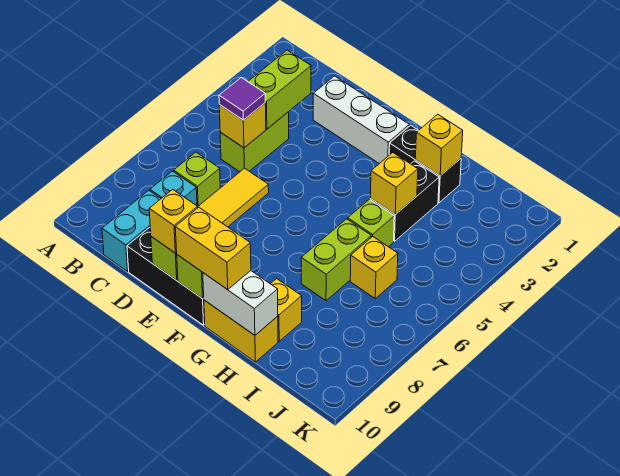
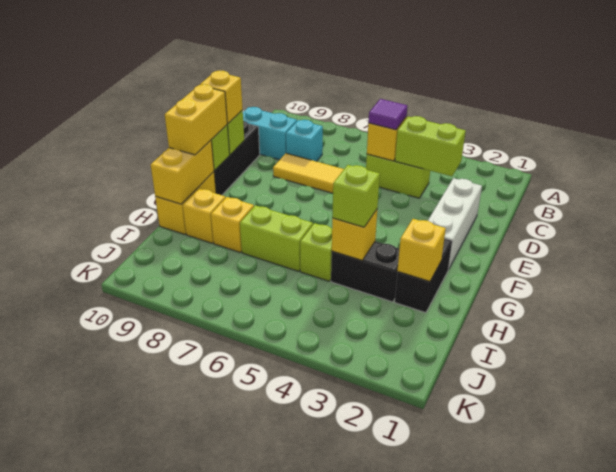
lime brick C7 level 1 -> lime brick H4 level 3
white brick G10:H10 level 2 -> yellow brick G10:H10 level 2
yellow brick I6 level 1 -> yellow brick H8 level 1

